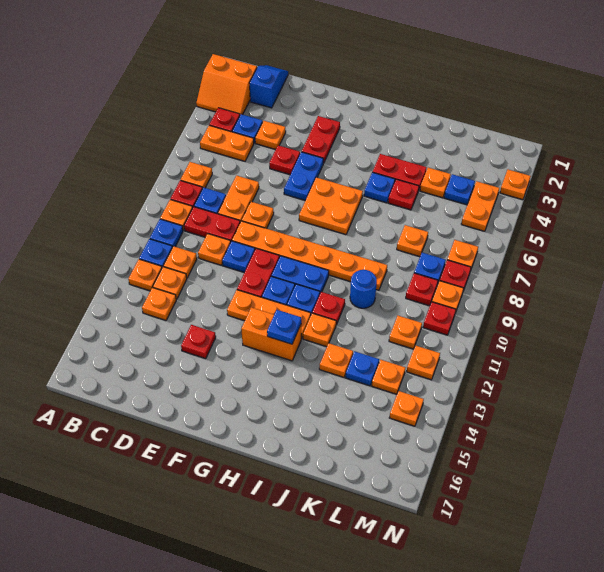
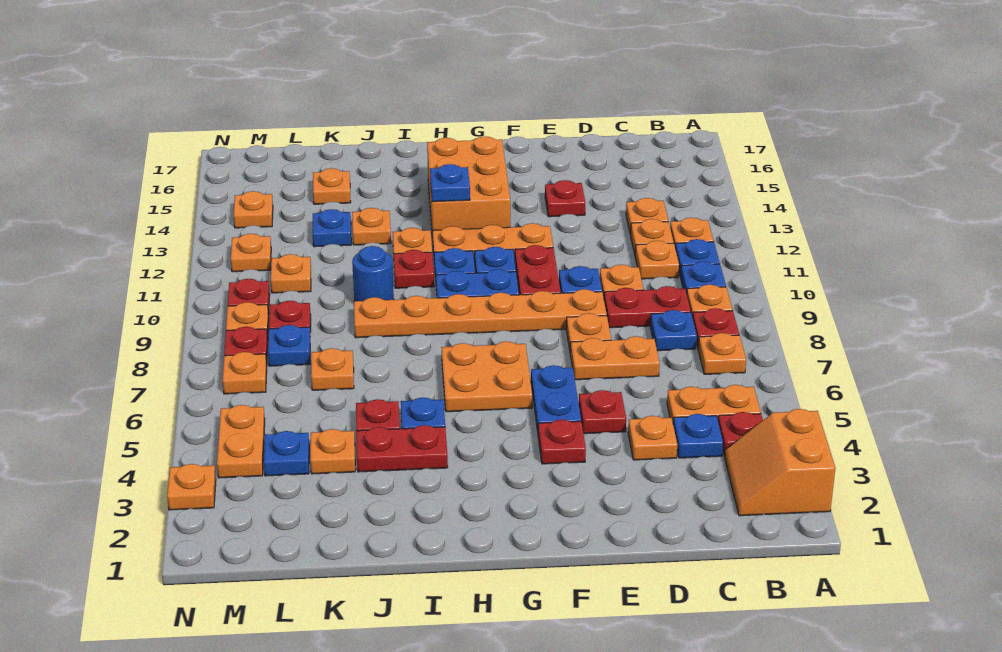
orange slope A2:B3 level 1 top 2 -> orange slope A2:B3 level 1 top A
blue slope C1:C2 level 1 top 2 -> none
orange plate D7:D8 level 1 -> orange plate D7:E7 level 1
red plate F3:F4 level 1 -> red plate F4 level 1
orange brick G13:H13 level 1 -> orange brick G13:H15 level 1
orange plate L13 level 1 -> orange plate K15 level 1

